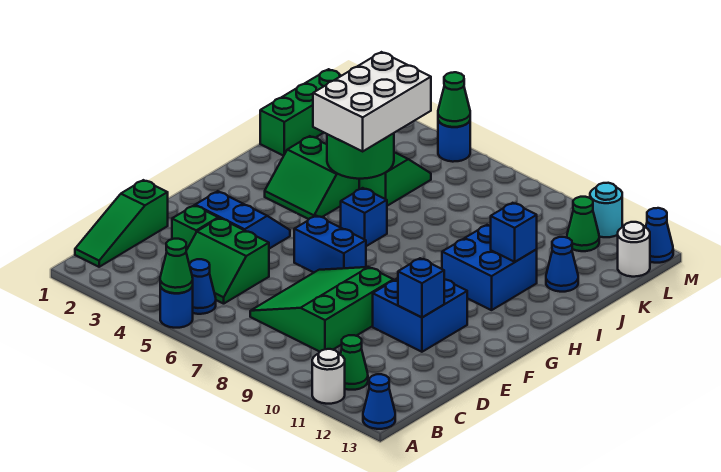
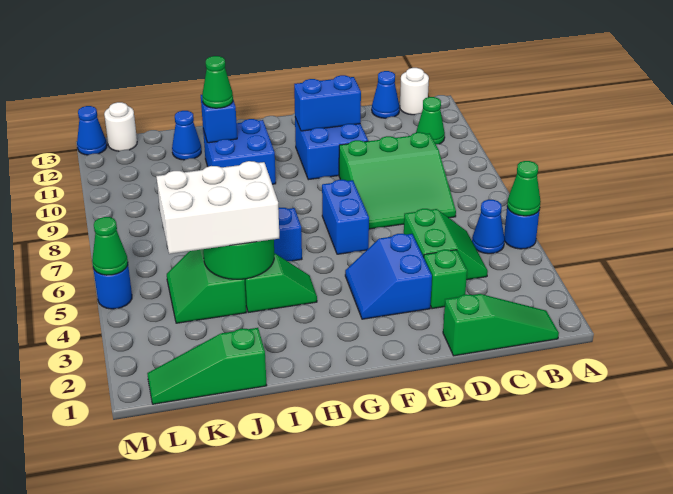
white round brick A11 level 1 -> white round brick B13 level 1
blue cone A13 level 1 -> blue cone C13 level 1
blue brick E11 level 2 -> blue brick E11:F11 level 2
green slope H3:I4 level 1 top I -> green slope H4:I4 level 1 top I
green brick J1:L1 level 1 -> green slope J1:L1 level 1 top J
green cone L11 level 1 -> green cone I11 level 3
cyan round brick M11 level 1 -> none

